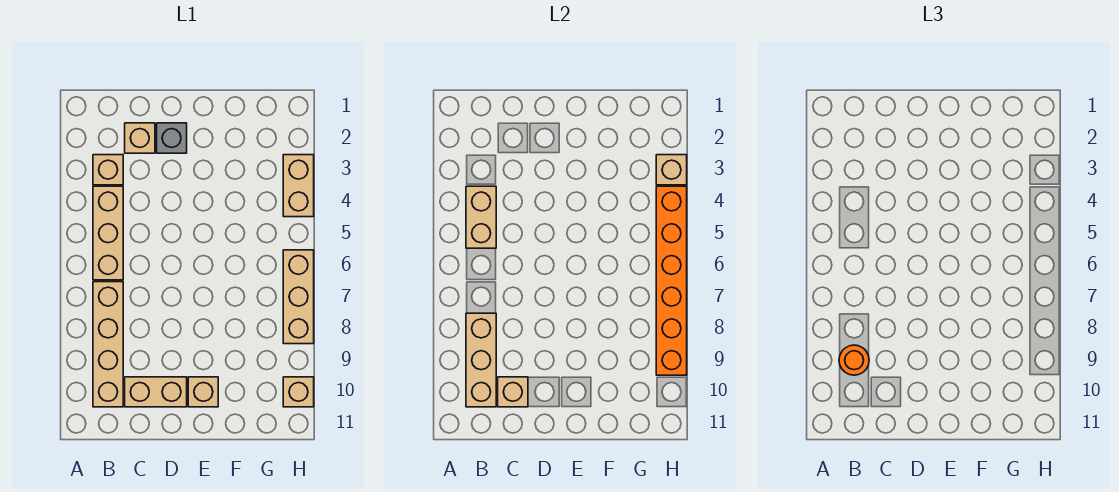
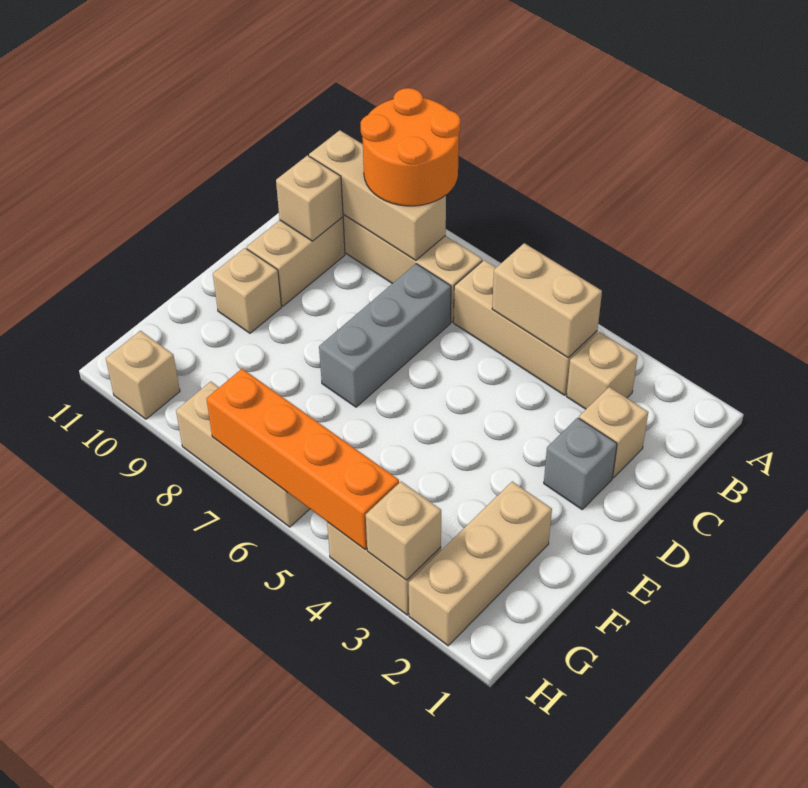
orange round brick B9 level 3 -> orange round brick A8:B9 level 3
none -> grey brick C7:E7 level 1
none -> tan brick F2:H2 level 1
orange brick H4:H9 level 2 -> orange brick H4:H7 level 2

